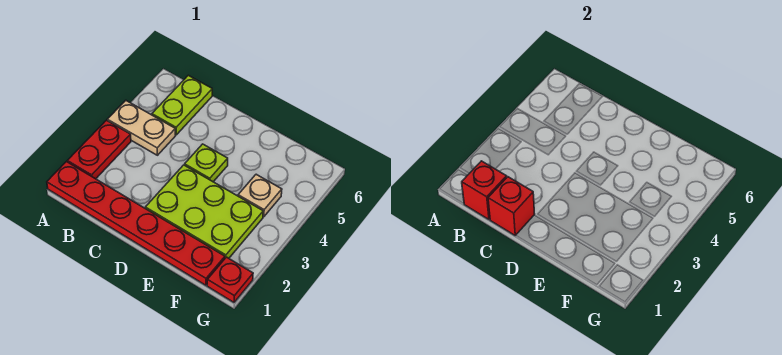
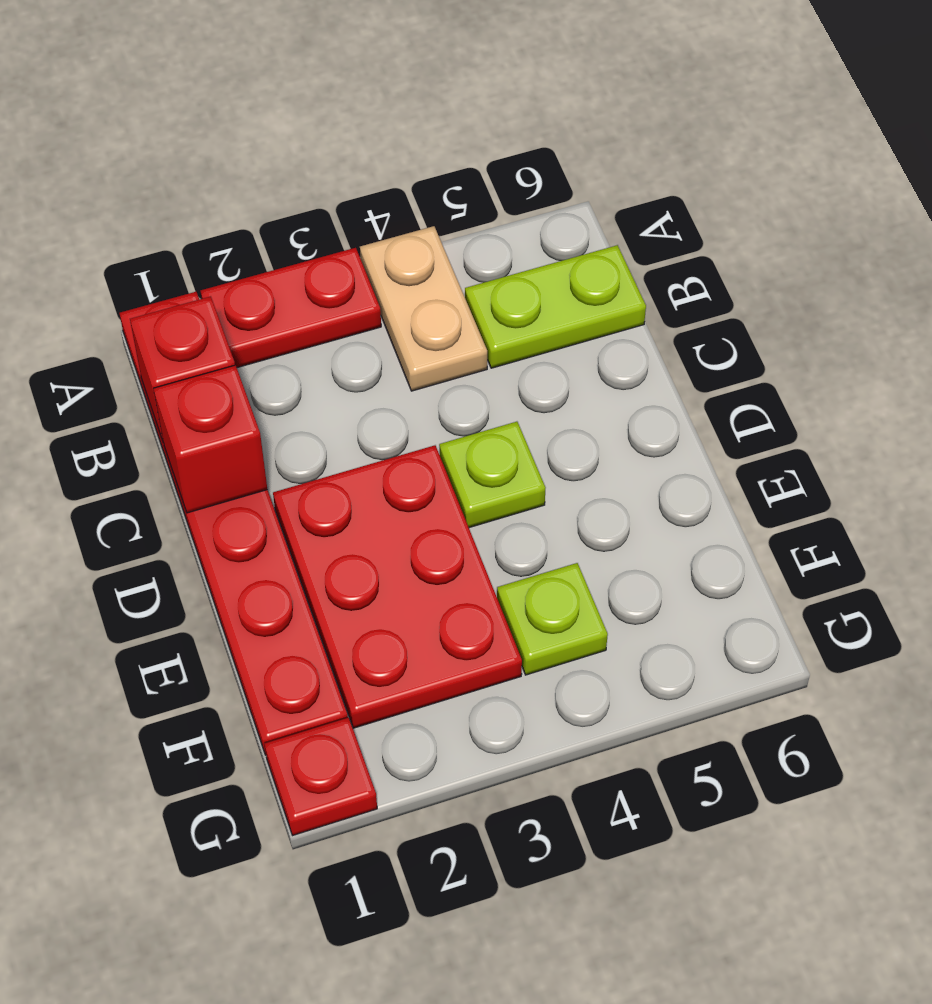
lime plate D2:F3 level 1 -> red plate D2:F3 level 1
tan plate F4 level 1 -> lime plate F4 level 1

